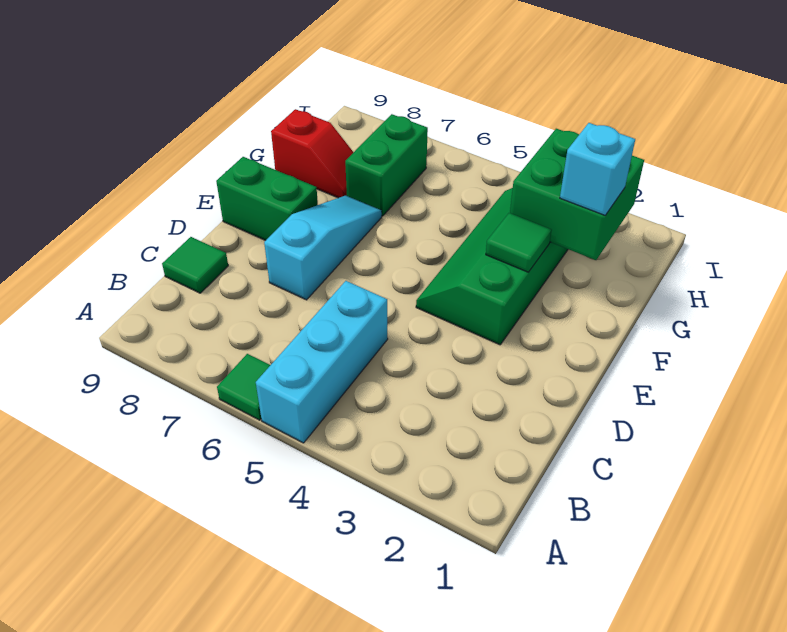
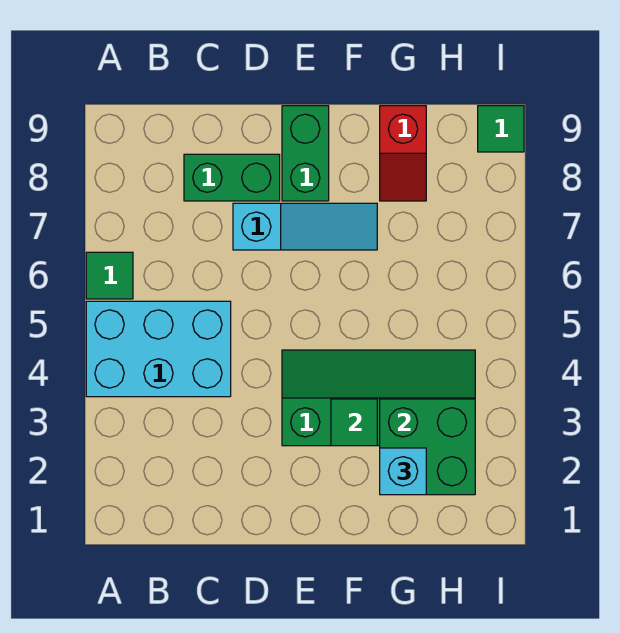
cyan brick A5:C5 level 1 -> cyan brick A4:C5 level 1
green tile C9 level 1 -> green tile I9 level 1
green brick G7:H7 level 1 -> green brick C8:D8 level 1

